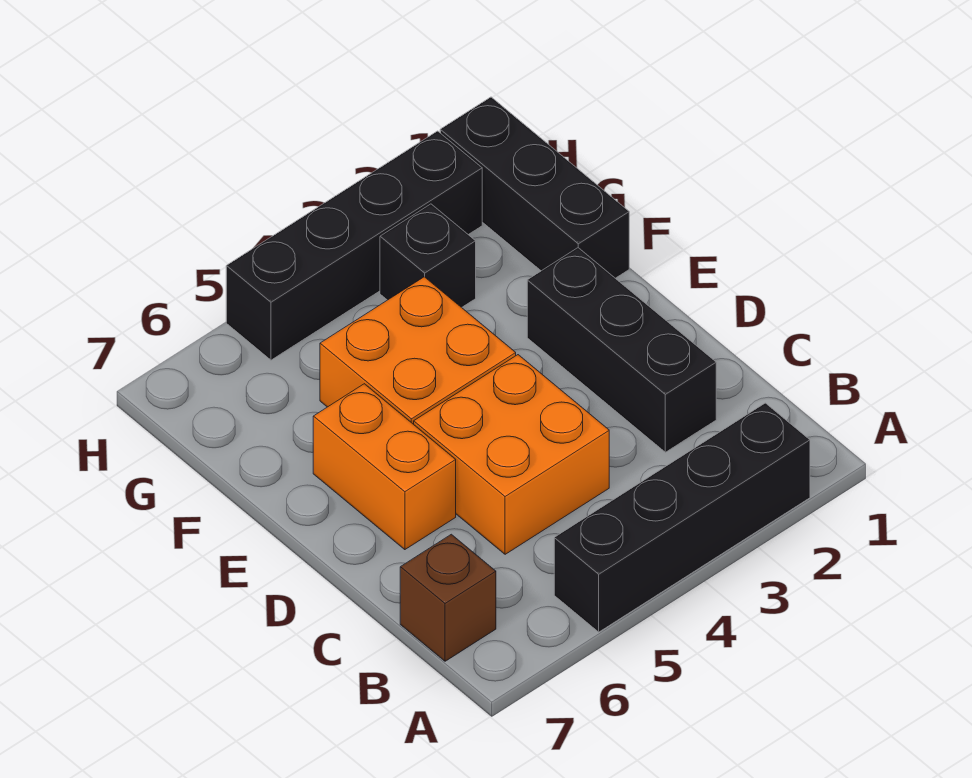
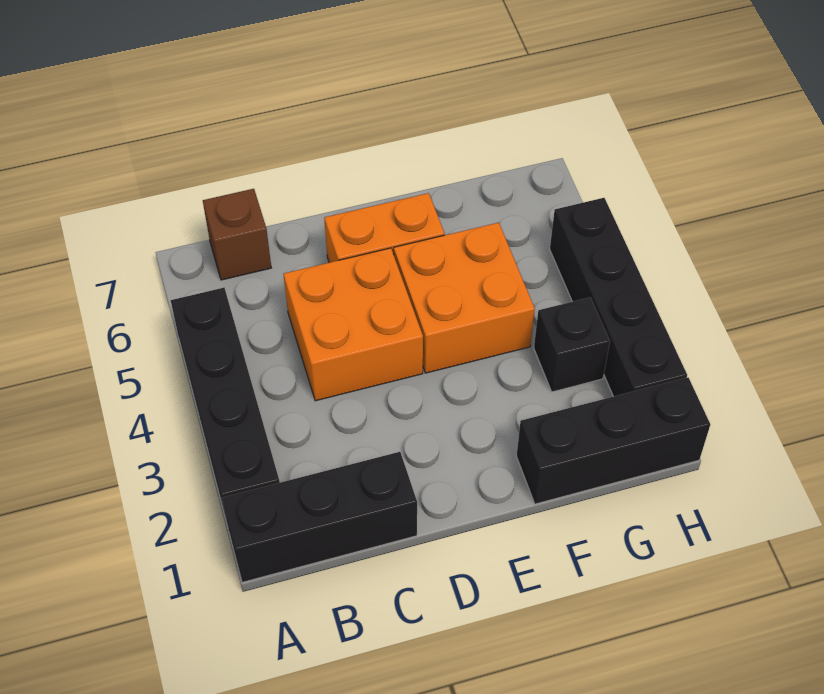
black brick C2:E2 level 1 -> black brick A1:C1 level 1

